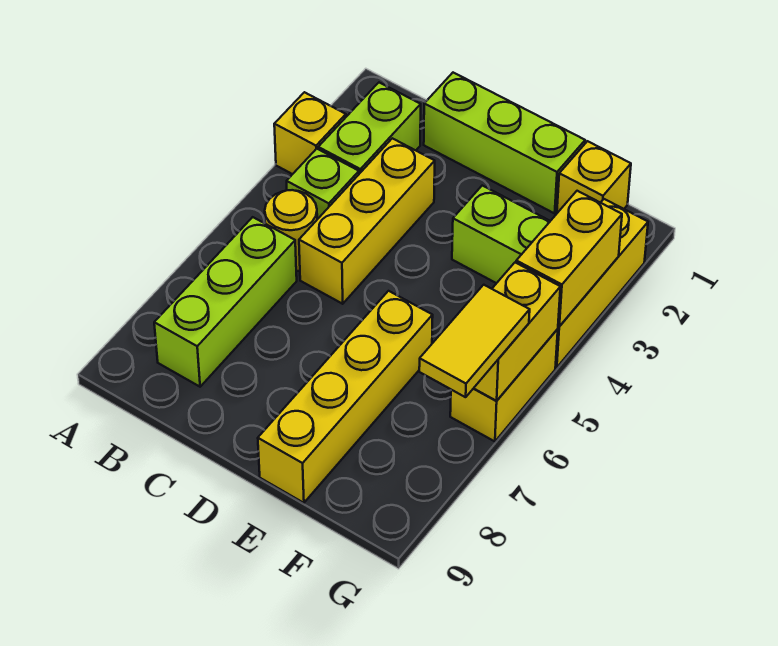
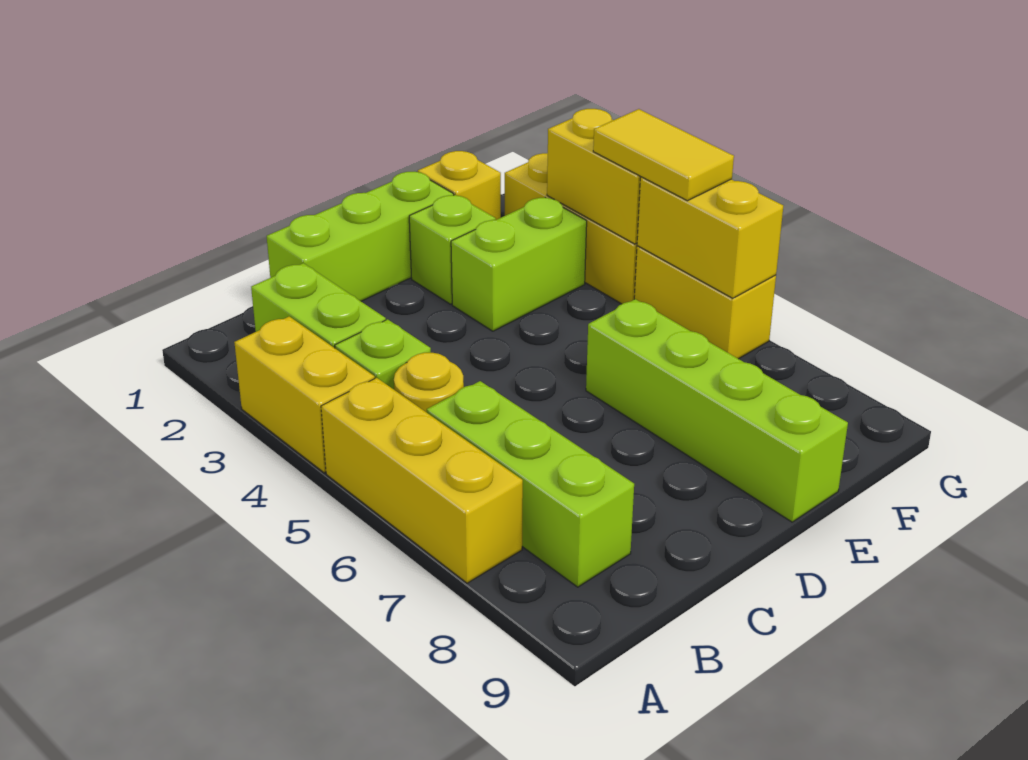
yellow brick A3 level 1 -> yellow brick A3:A4 level 1
yellow brick C3:C5 level 1 -> yellow brick A5:A7 level 1
none -> lime brick E2 level 1
yellow brick E6:E9 level 1 -> lime brick E6:E9 level 1
yellow tile G6:G7 level 3 -> yellow tile G4:G5 level 3

